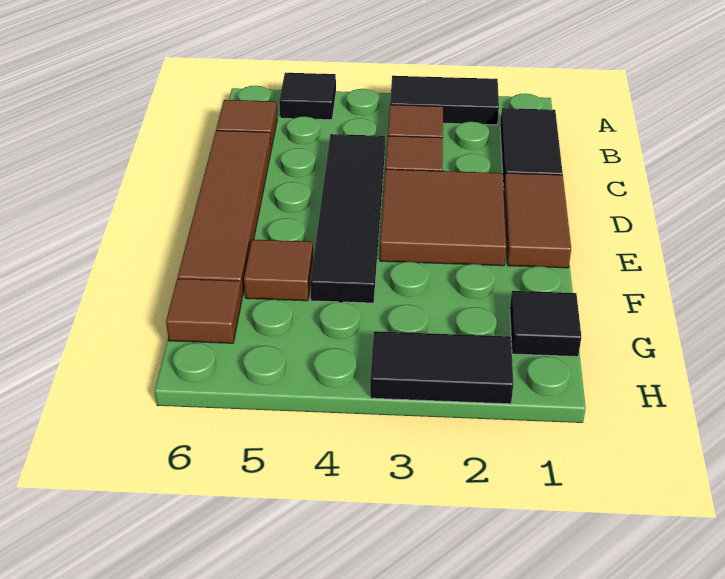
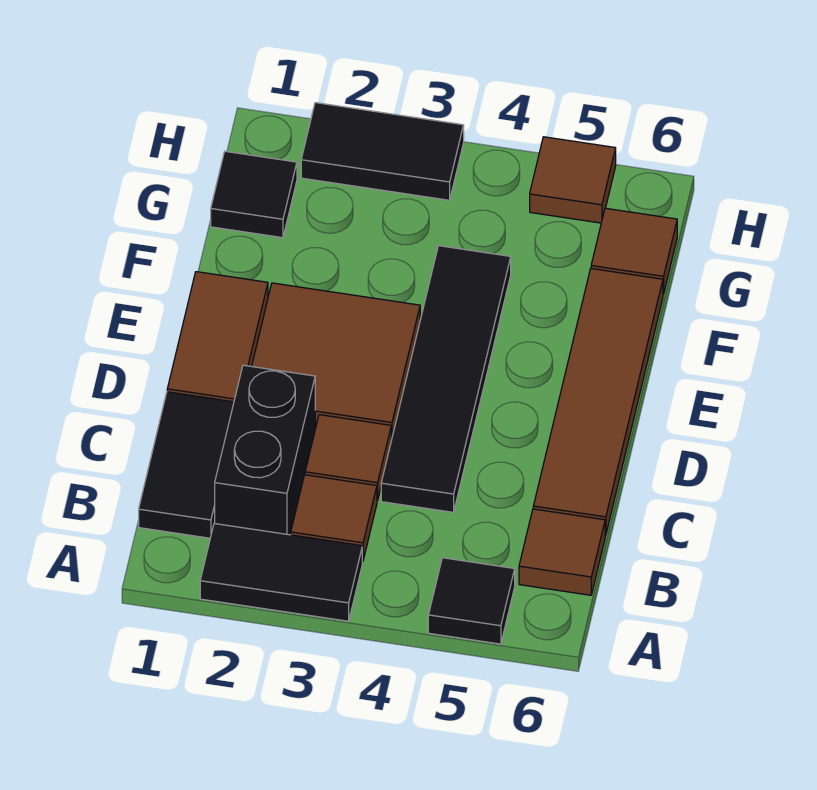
none -> black brick B2:C2 level 1
brown tile F5 level 1 -> brown tile H5 level 1

